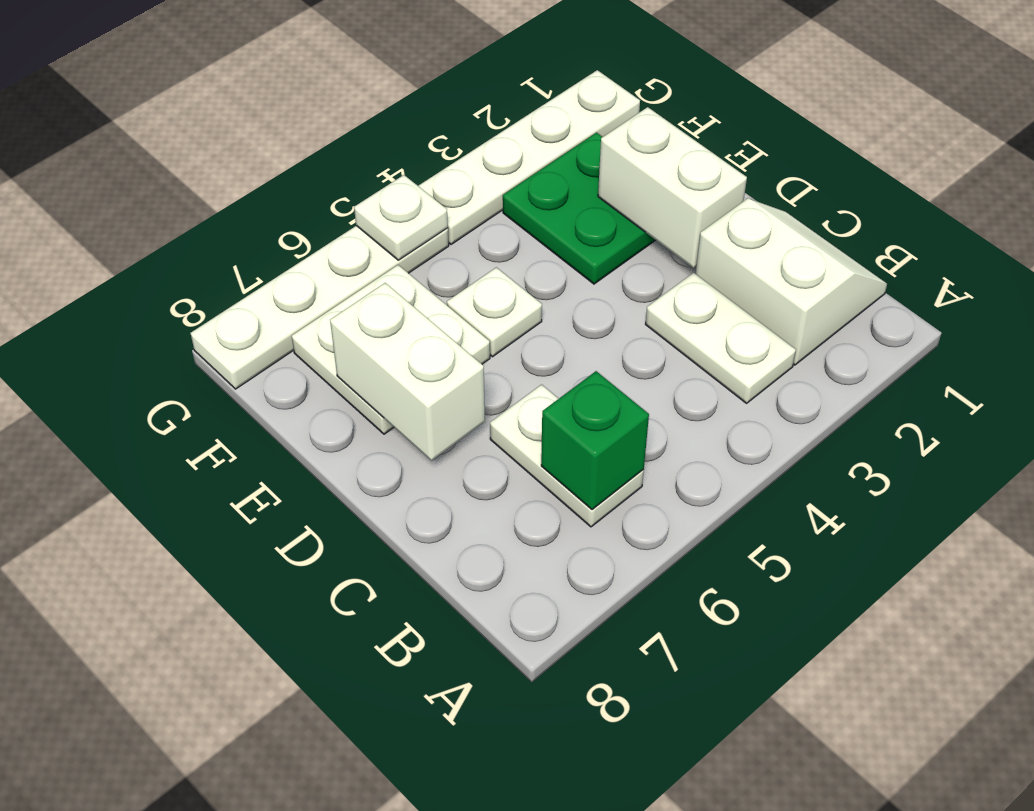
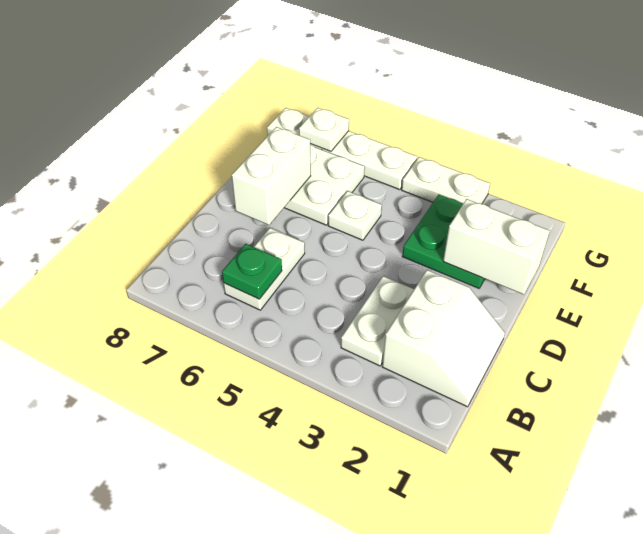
green brick B6 level 2 -> green plate B6 level 2
white brick D2:E2 level 2 -> white brick E1:E2 level 2
white plate G1:G4 level 1 -> white plate G3:G4 level 1
white plate G5 level 2 -> white plate G7 level 2

